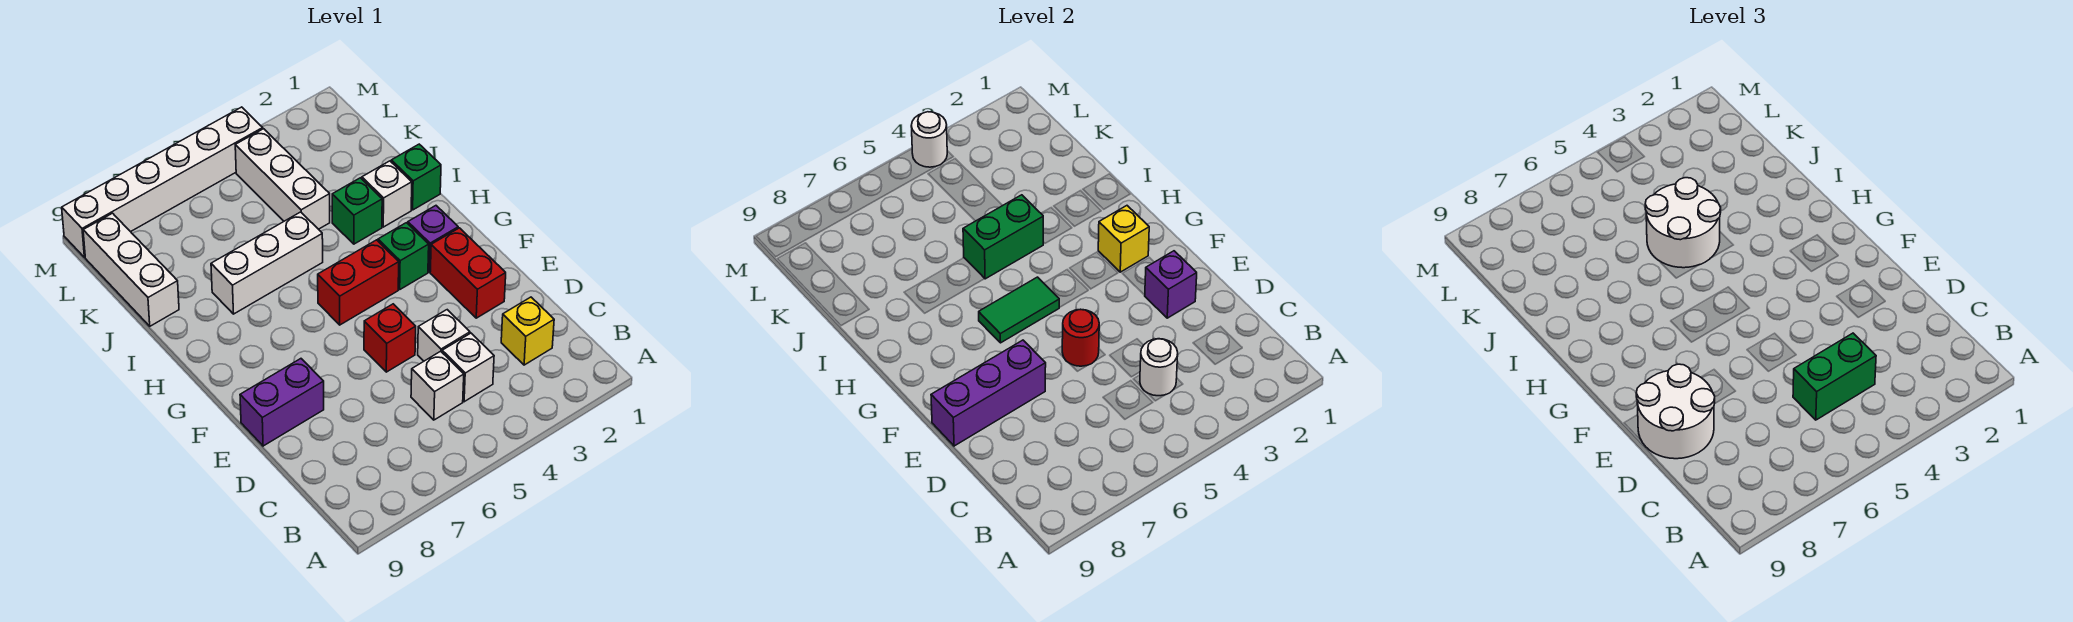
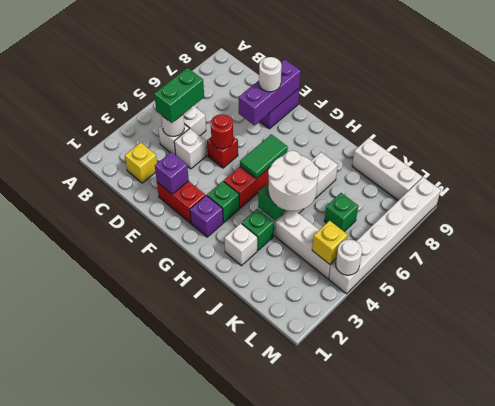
white round brick D8:E9 level 3 -> white round brick E8 level 3
yellow brick G2 level 2 -> yellow brick L4 level 2
green brick I1 level 1 -> green brick K6 level 1

